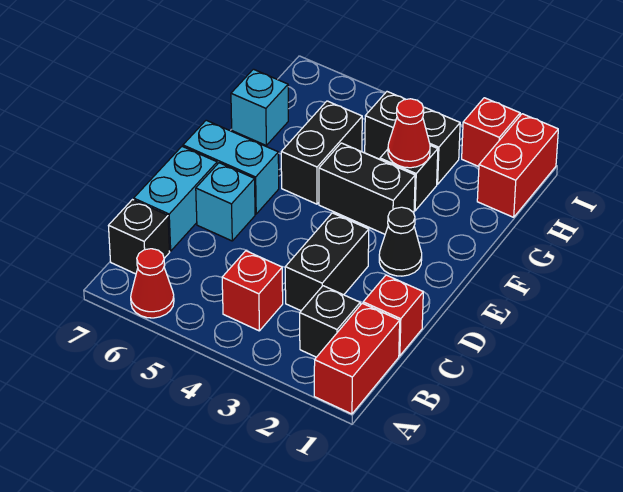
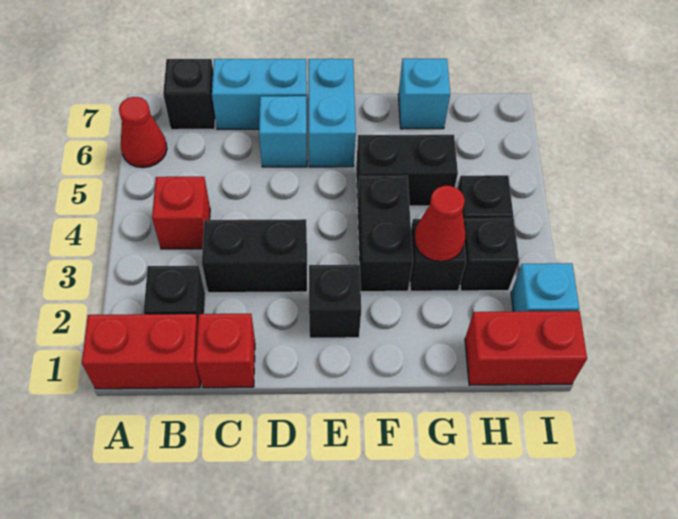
black cone E2 level 1 -> black brick E2 level 1
red brick I2 level 1 -> cyan brick I2 level 1

